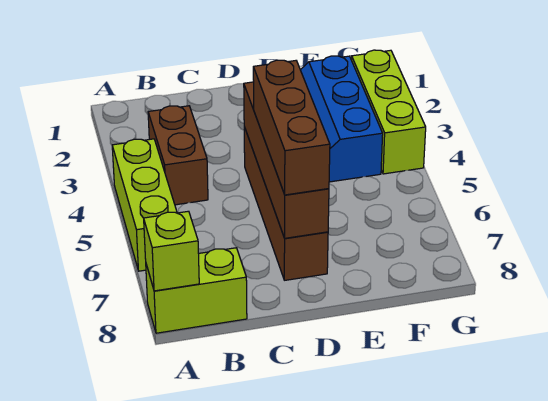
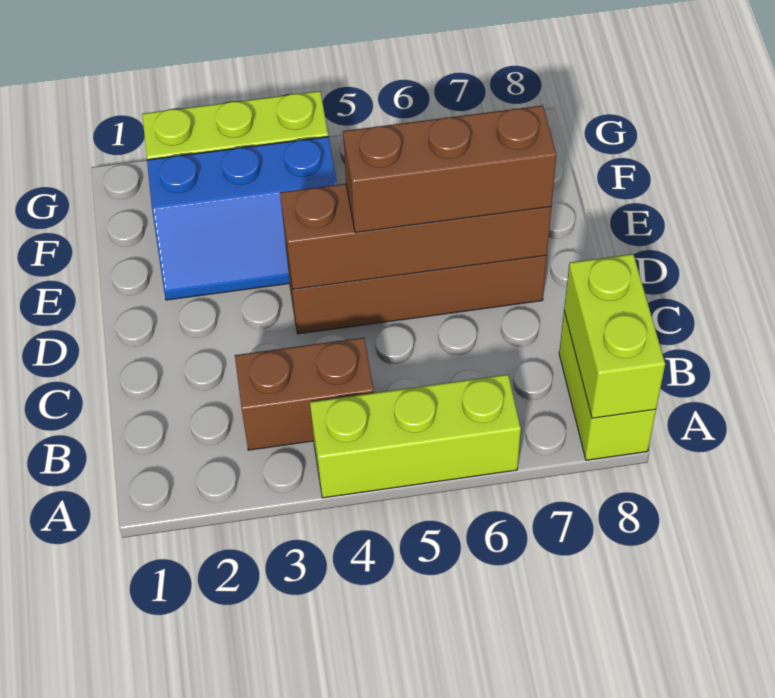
lime brick A8 level 2 -> lime brick A8:B8 level 2

